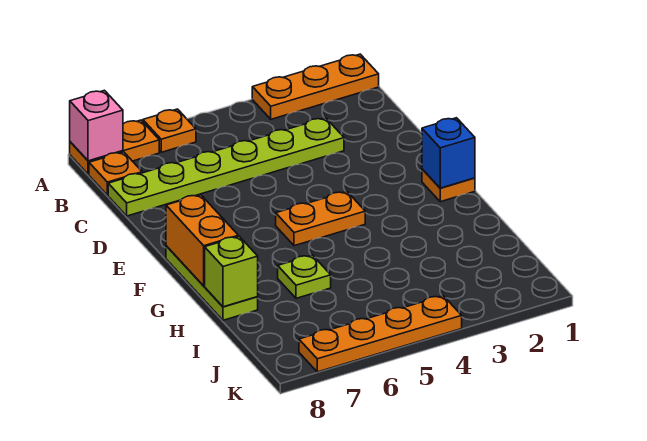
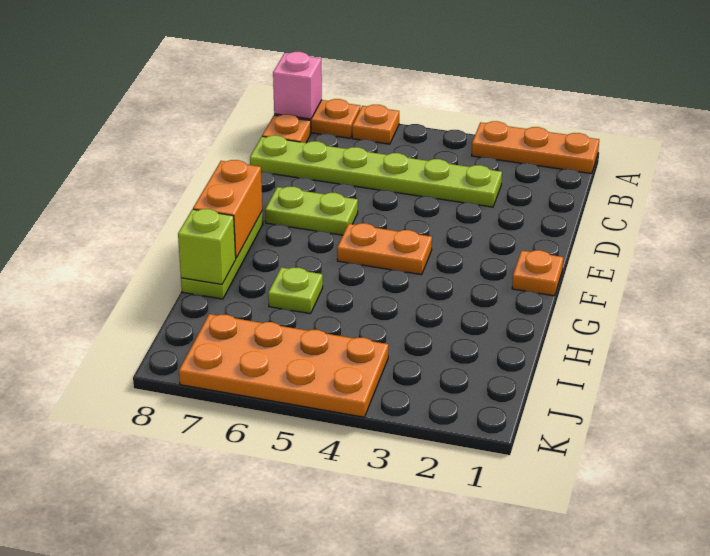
none -> lime plate E6:E7 level 1
blue brick F1 level 2 -> none
orange plate K4:K7 level 1 -> orange plate J4:K7 level 1

